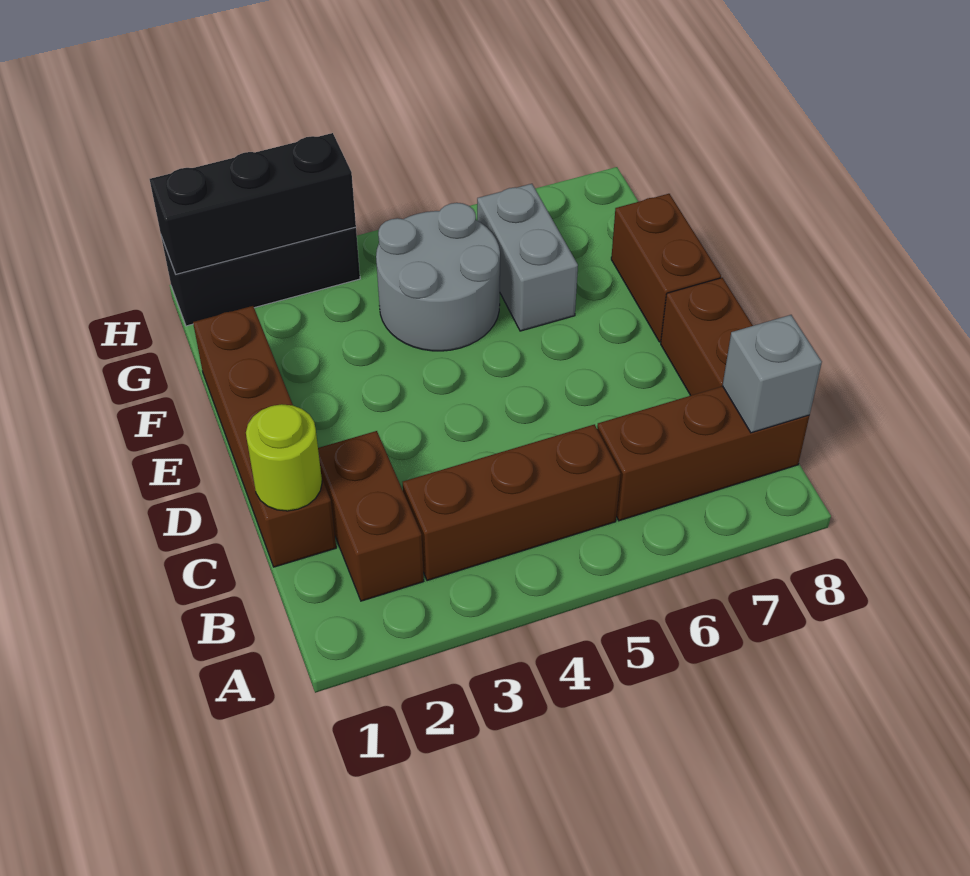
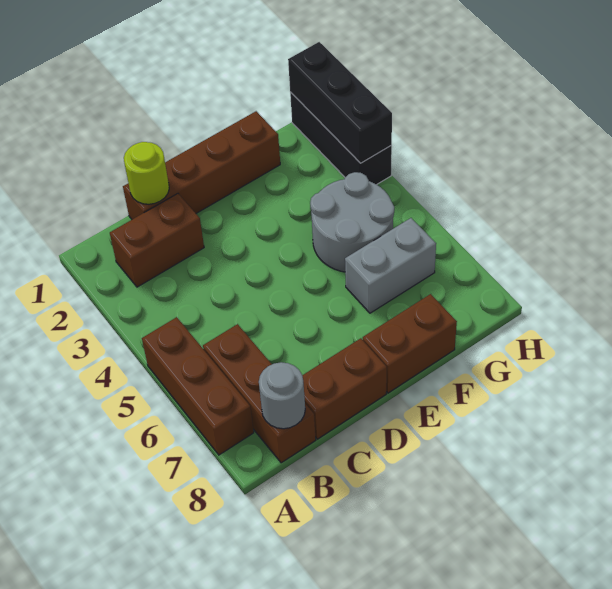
brown brick B3:B5 level 1 -> brown brick A5:A7 level 1
grey brick B8 level 2 -> grey round brick B8 level 2

